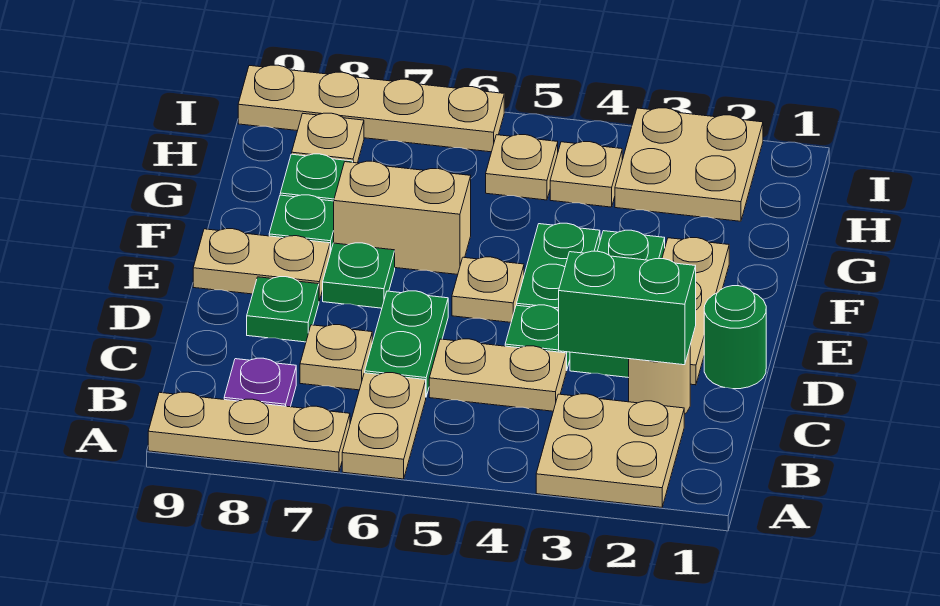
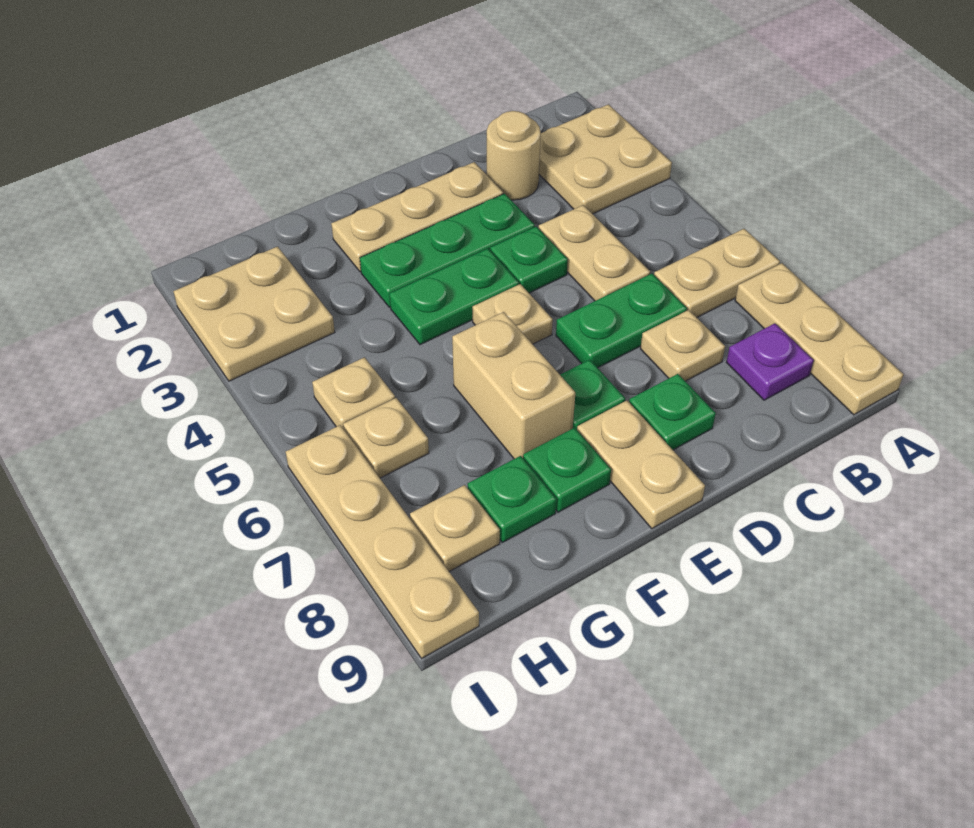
green brick C2:C3 level 2 -> none
green round brick D1 level 1 -> none
tan plate H4 level 1 -> tan plate H6 level 1

